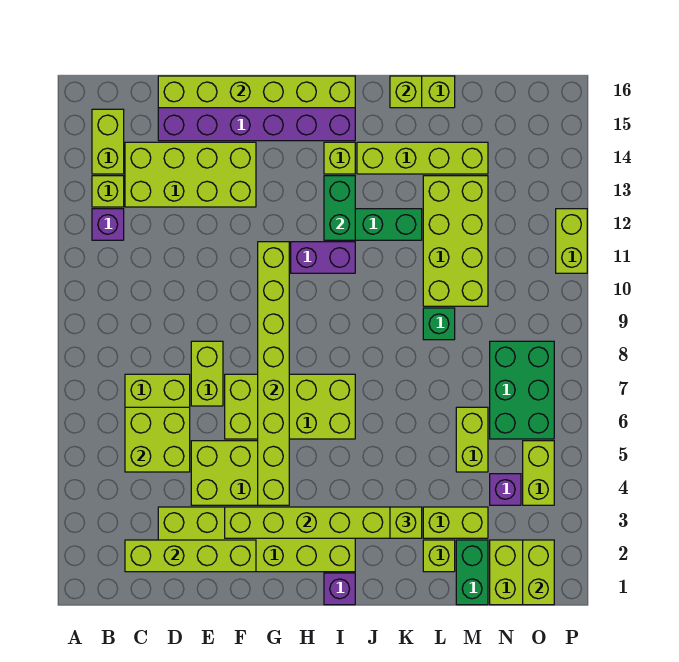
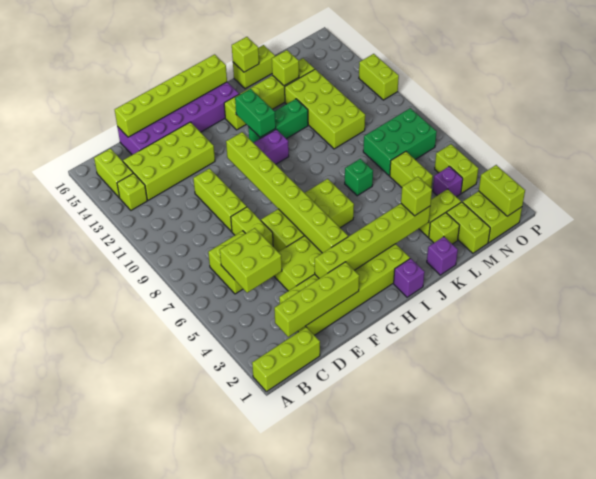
none -> lime brick A1:C1 level 1
purple brick B12 level 1 -> purple brick K1 level 1
none -> lime brick E9:E11 level 1
green brick L9 level 1 -> green brick K7 level 1
none -> lime brick L14 level 2
green brick M1:M2 level 1 -> lime brick M1:M2 level 1
green brick N6:O8 level 1 -> green brick M7:O8 level 1

